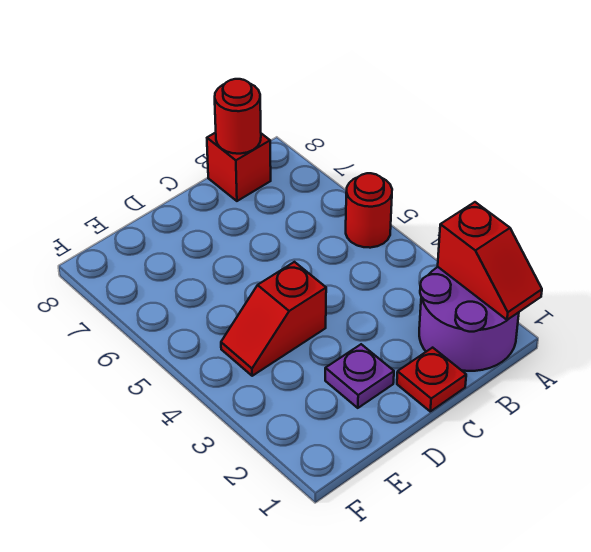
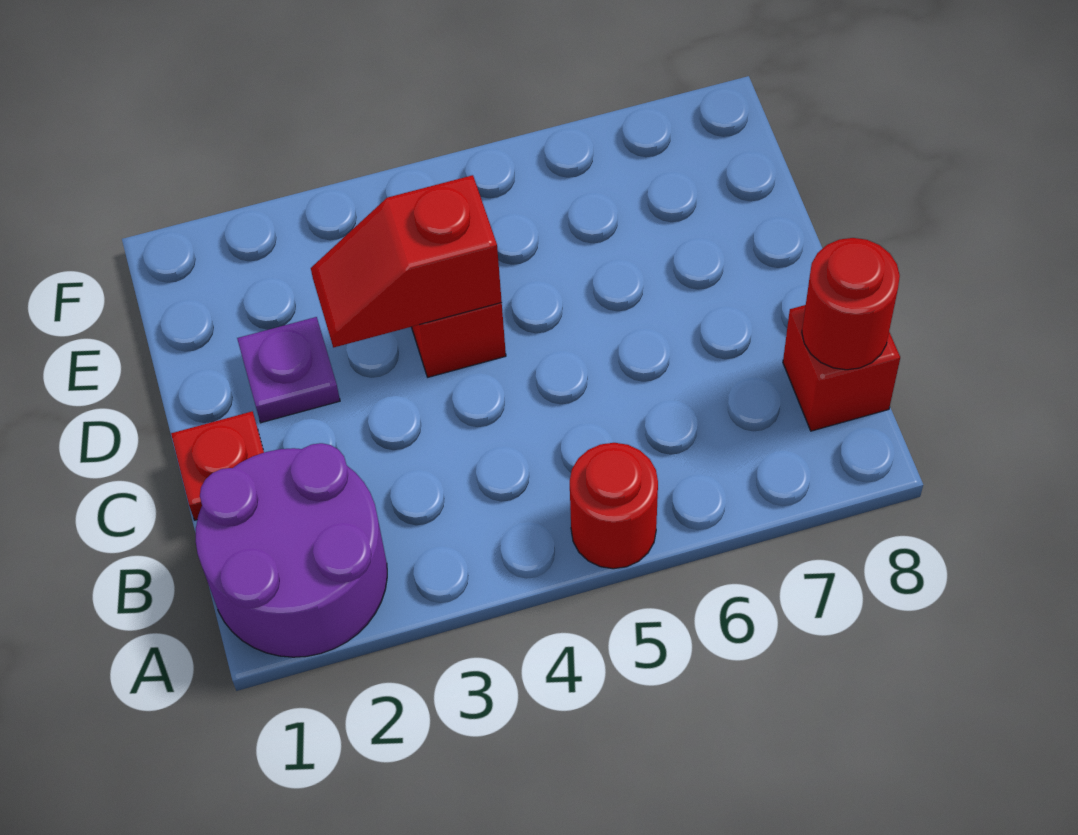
red slope A1:A2 level 2 top 2 -> red slope D3:D4 level 2 top 4

